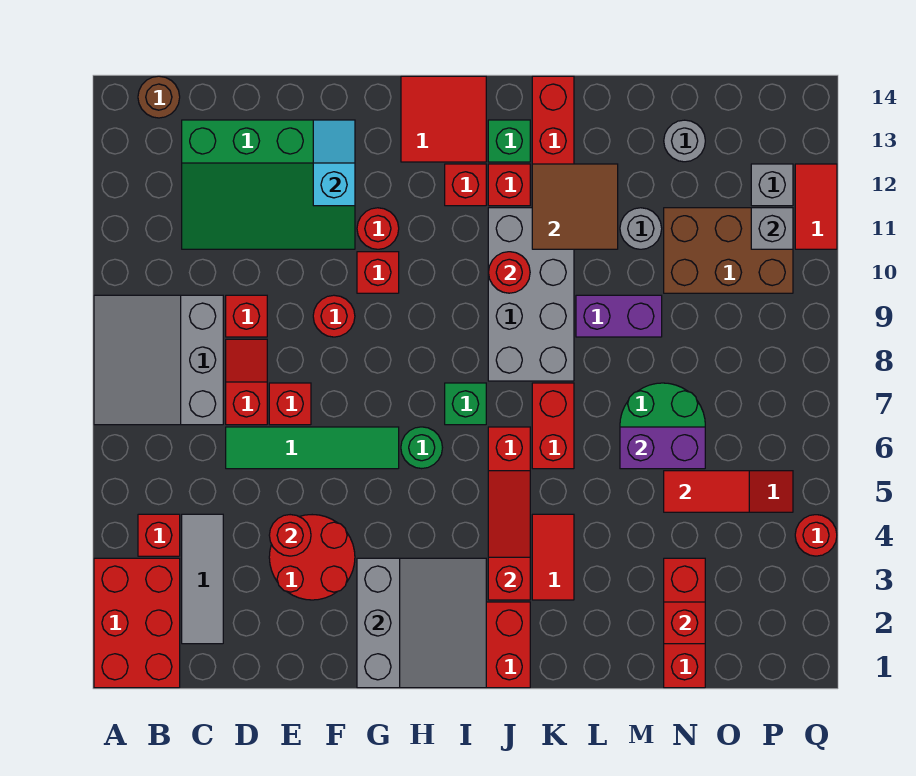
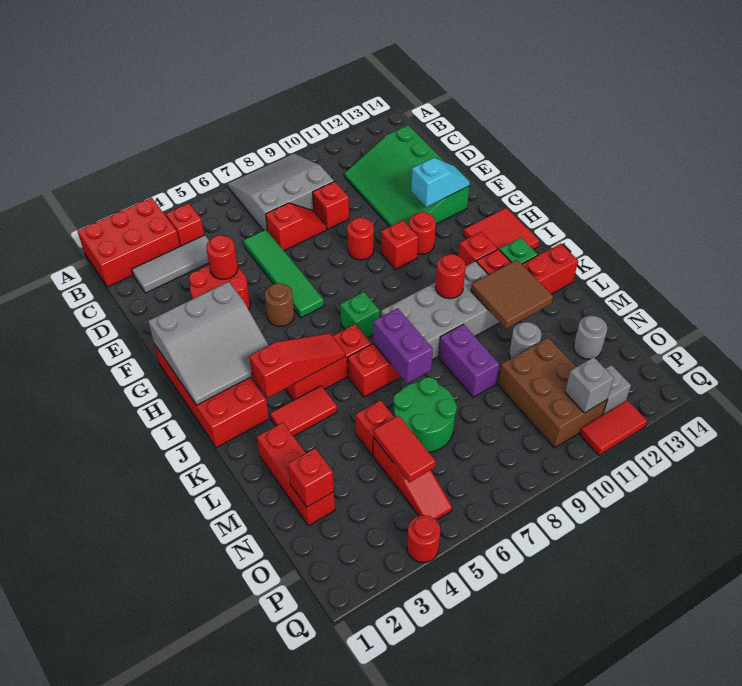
brown round brick B14 level 1 -> brown round brick G5 level 1
red brick E7 level 1 -> red brick M5 level 1
green round brick H6 level 1 -> none
purple brick M6:N6 level 2 -> purple brick K7:L7 level 2
red brick N1:N3 level 1 -> red brick L2:N2 level 1

